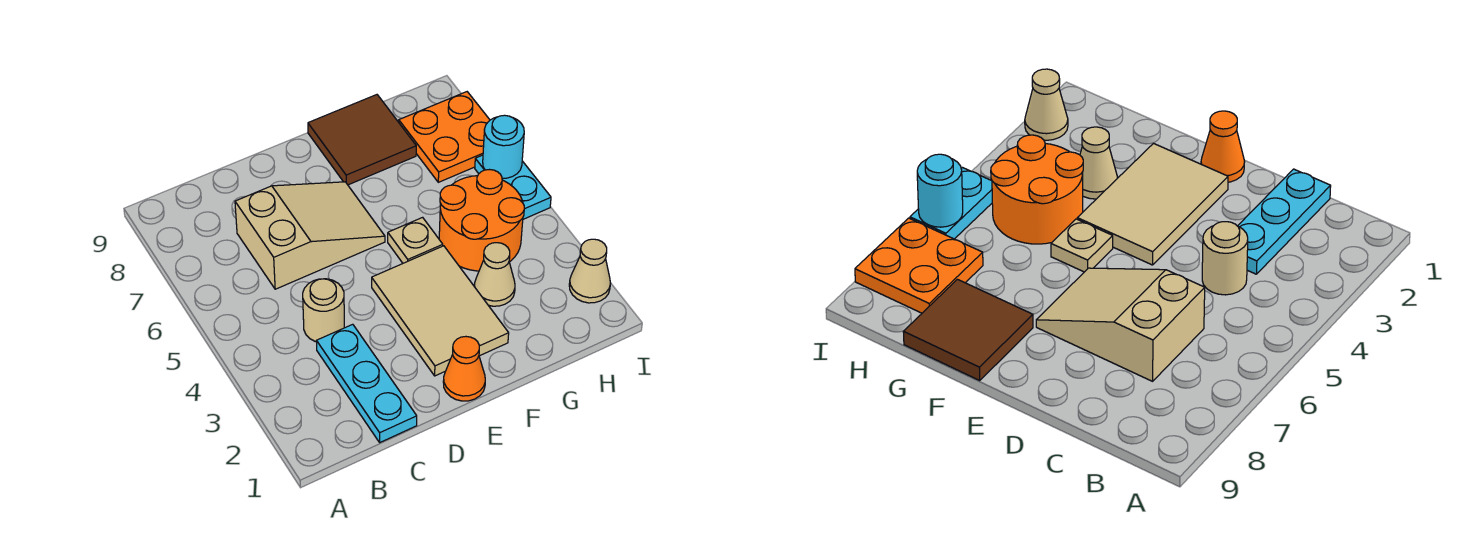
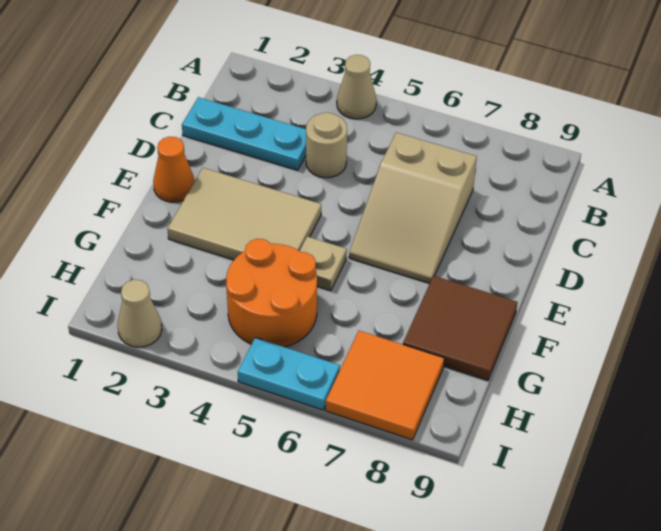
tan cone G3 level 1 -> tan cone A4 level 1
orange plate H7:I8 level 1 -> orange tile H7:I8 level 1
cyan round brick I6 level 2 -> none

